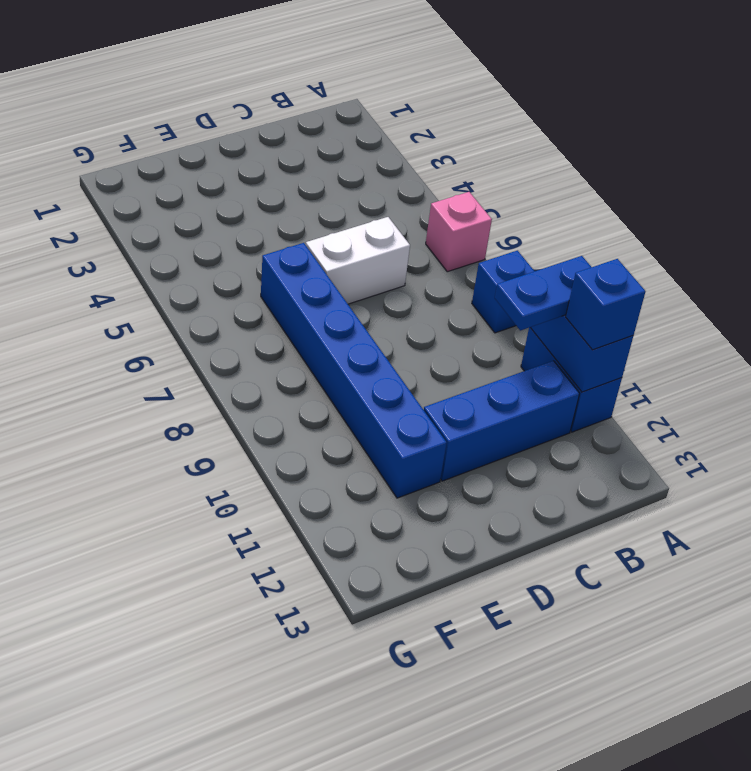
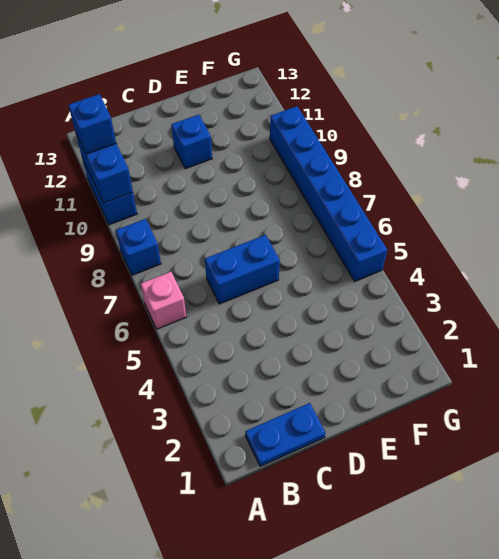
blue plate A10:B10 level 3 -> blue plate B1:C1 level 1
blue brick B11:D11 level 1 -> blue brick D11 level 1
white brick C6:D6 level 1 -> blue brick C6:D6 level 1
blue brick E6:E11 level 1 -> blue brick G5:G10 level 1

